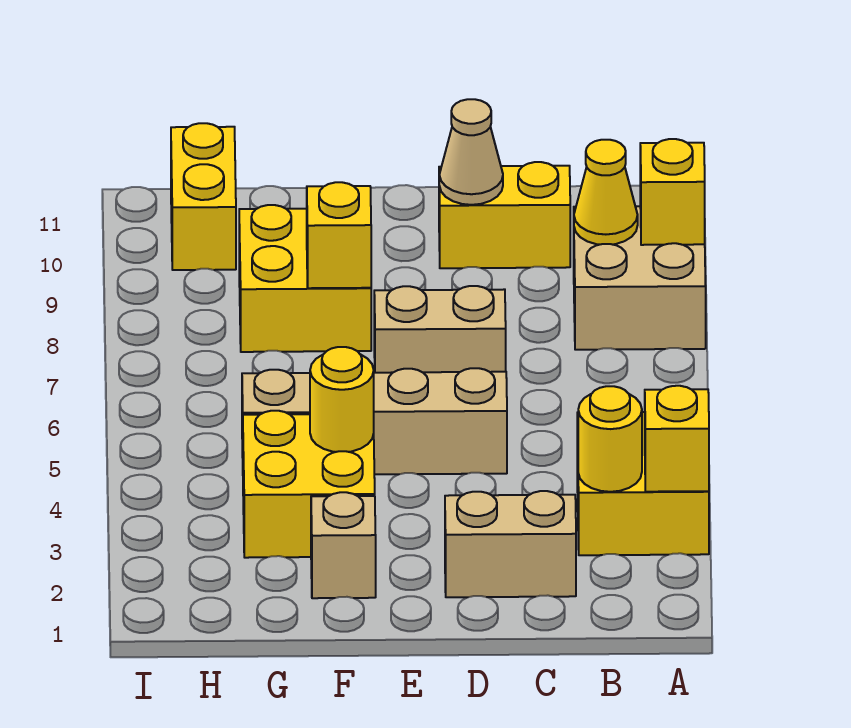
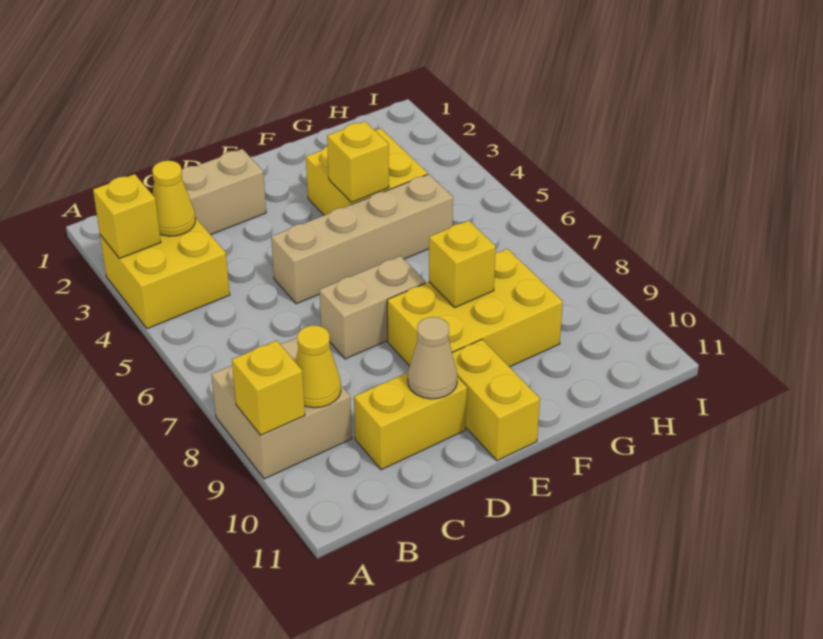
yellow round brick B3 level 2 -> yellow cone B3 level 2
tan brick F2 level 1 -> none
yellow round brick F4 level 2 -> yellow brick F4 level 2
yellow brick F8:G9 level 1 -> yellow brick E8:G9 level 1
yellow brick H10:H11 level 1 -> yellow brick E10:E11 level 1

